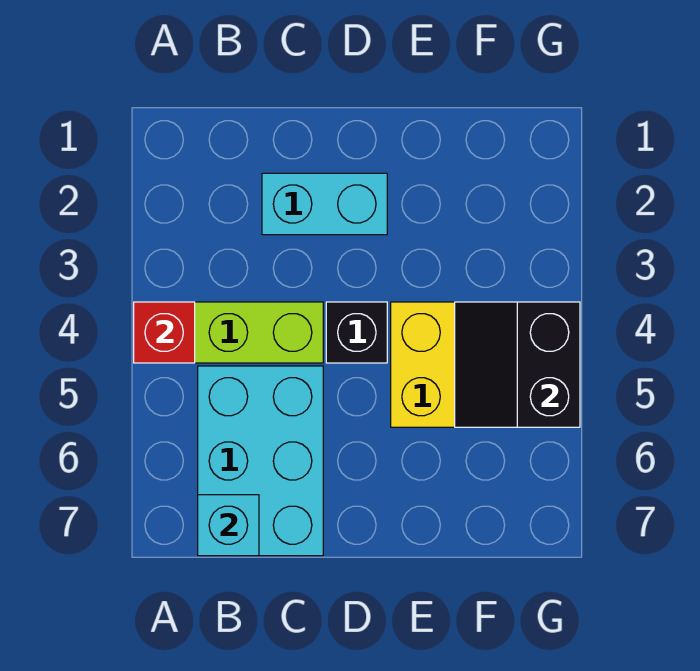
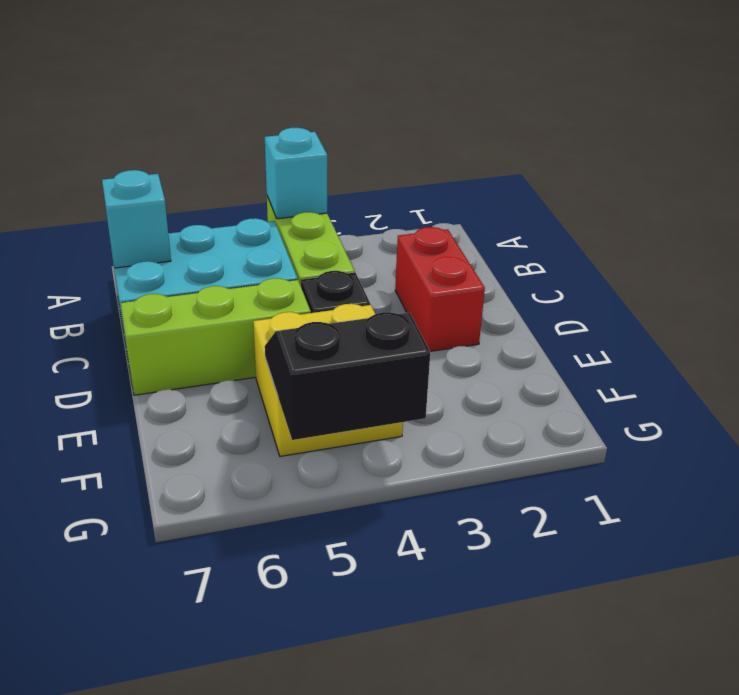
red brick A4 level 2 -> cyan brick A4 level 2
cyan brick C2:D2 level 1 -> red brick C2:D2 level 1
none -> lime brick D5:D7 level 1

